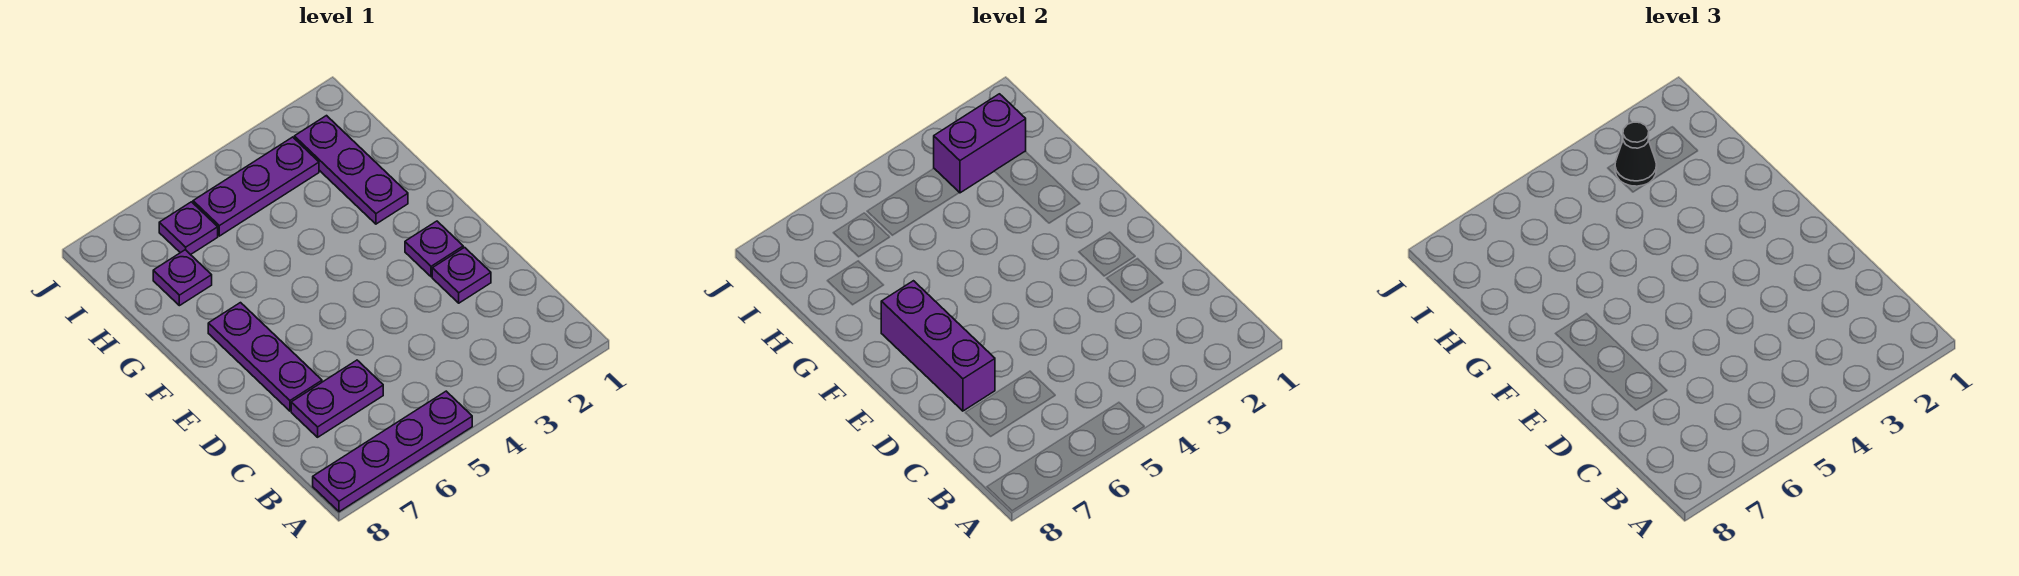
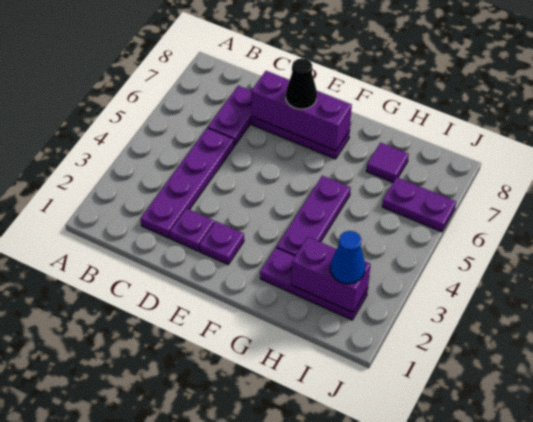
purple plate A5:A8 level 1 -> purple plate C2:C5 level 1
purple plate H7 level 1 -> purple tile H7 level 1
purple brick I2:I3 level 2 -> purple brick H2:I2 level 2
none -> blue cone I2 level 3
purple plate I3:I5 level 1 -> purple plate G3:G5 level 1
black cone I3 level 3 -> black cone E7 level 3
purple plate I6 level 1 -> purple plate I6:J6 level 1

